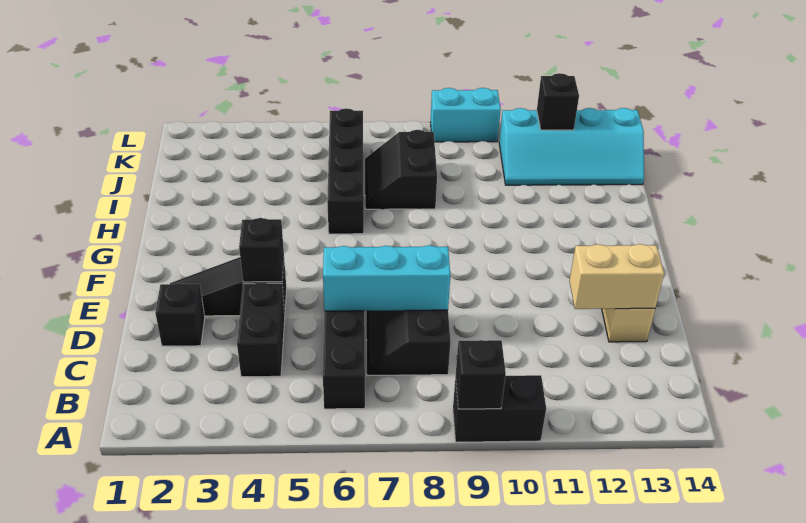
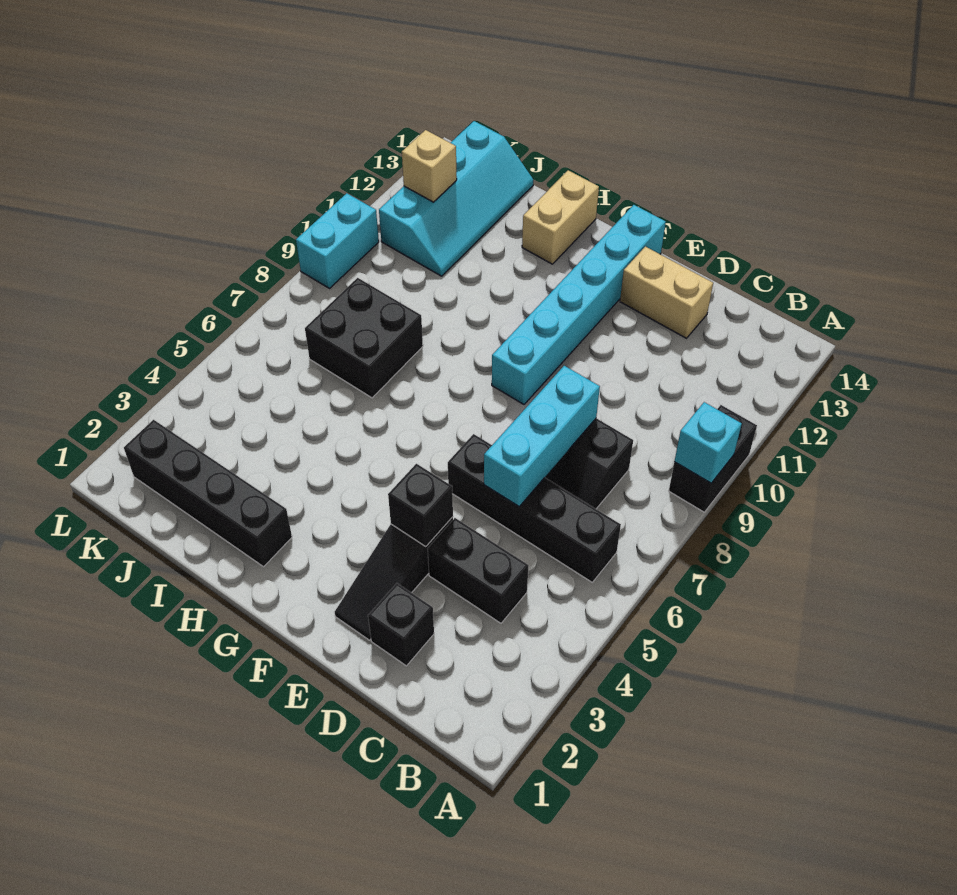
black brick A9 level 2 -> cyan brick A9 level 2
tan brick D12:D13 level 2 -> tan brick H13:H14 level 1
none -> cyan brick F9:F14 level 1
black brick H6:K6 level 1 -> black brick H2:K2 level 1
black slope I7:J8 level 1 top 8 -> black brick I7:J8 level 1
black brick K12 level 2 -> tan brick K12 level 2

